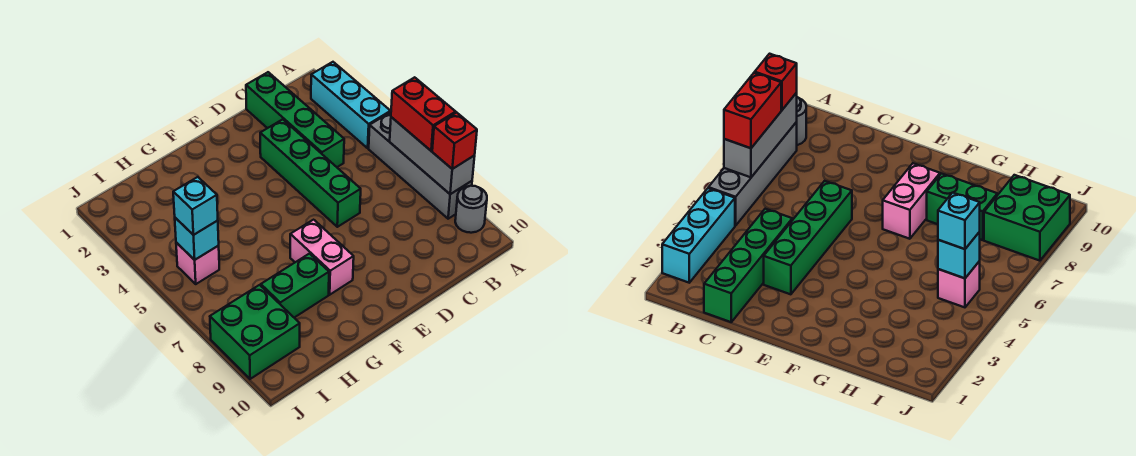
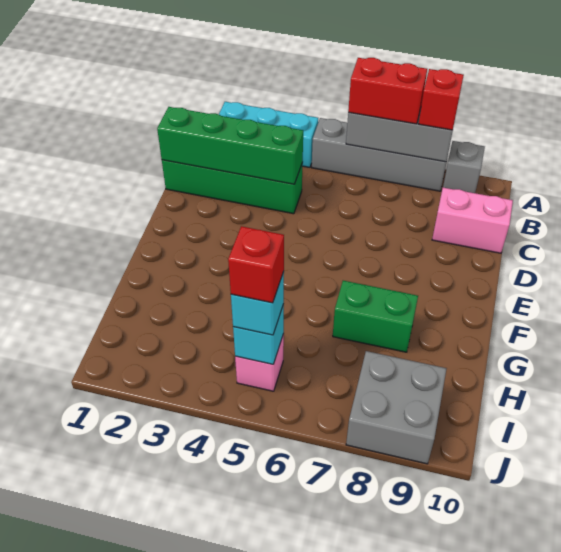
grey round brick A9 level 1 -> grey brick A9 level 1
green brick D3:D6 level 1 -> green brick C1:C4 level 2
pink brick F7:F8 level 1 -> pink brick C9:C10 level 1
green brick G8:H8 level 1 -> green brick G7:G8 level 1
none -> red brick I5 level 4
green brick I8:J9 level 1 -> grey brick I8:J9 level 1

